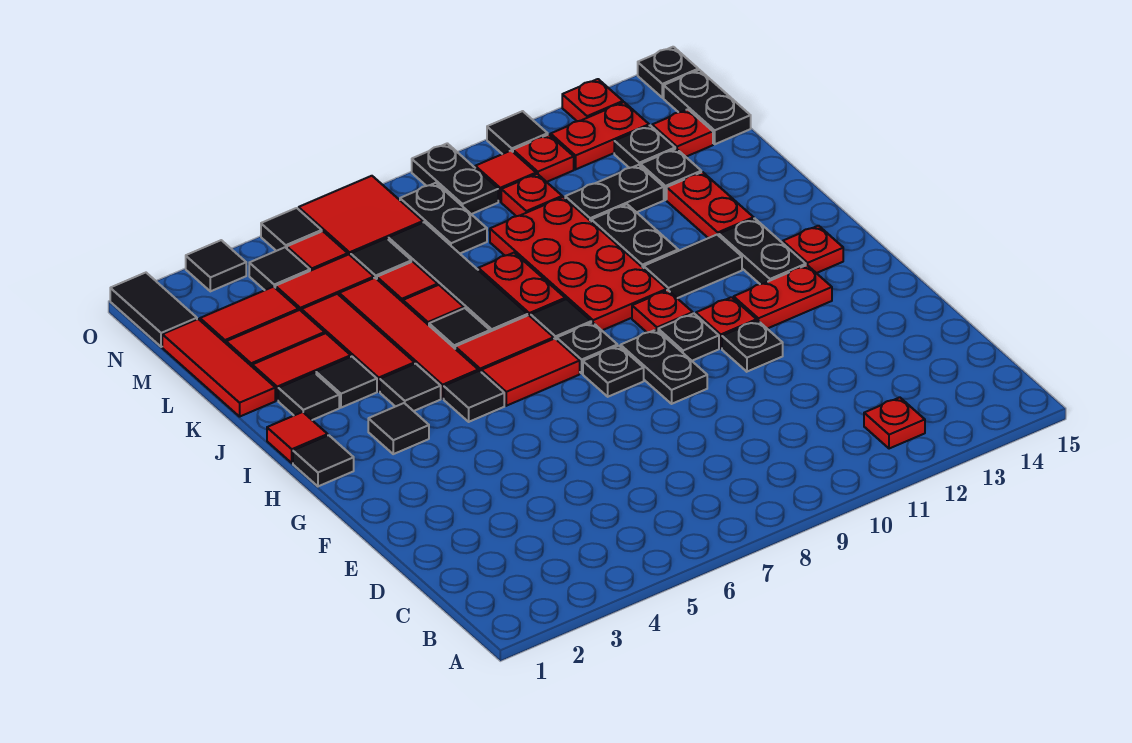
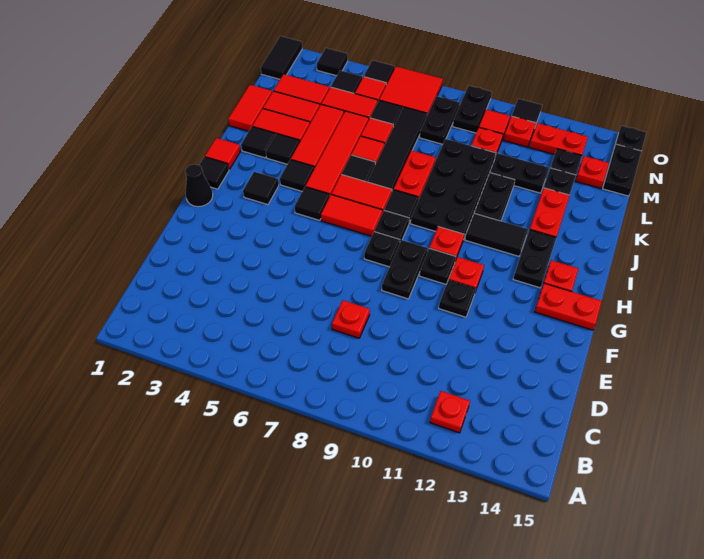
none -> black cone G1 level 1
red plate G12:G13 level 1 -> red plate G14:G15 level 1
red plate I9:L10 level 1 -> black plate I9:L10 level 1
red tile K1:M1 level 1 -> red tile K1:L1 level 1
red plate O13 level 1 -> red plate D8 level 1

